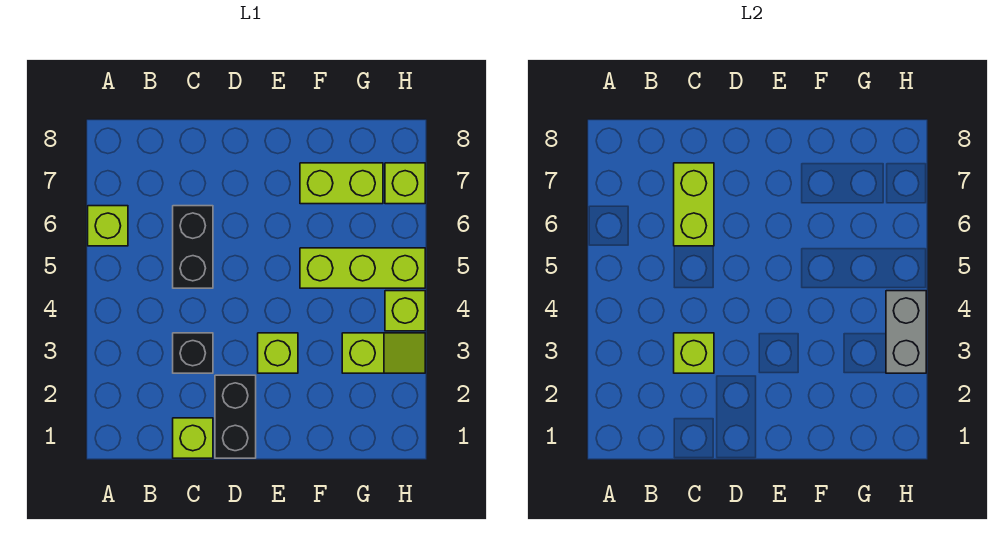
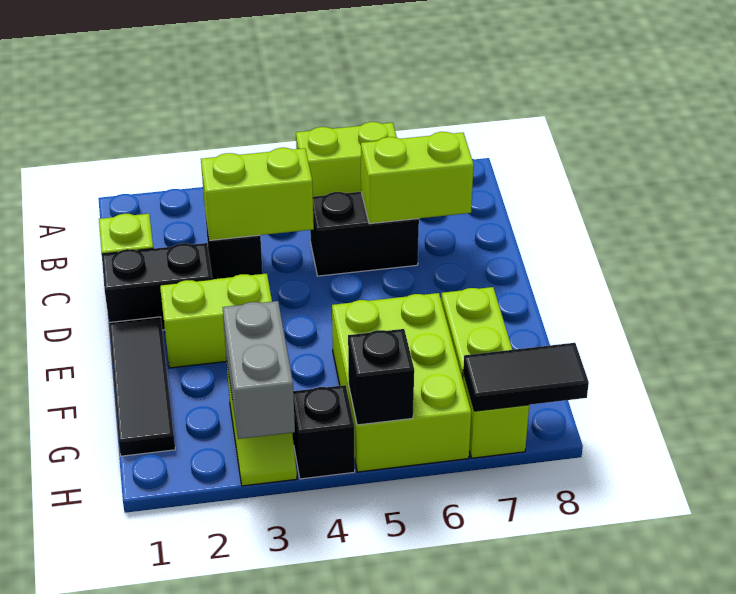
lime brick A6 level 1 -> lime brick A5:A6 level 1
lime brick C3 level 2 -> lime brick C3:C4 level 2
none -> black tile E1:G1 level 1
lime brick E3 level 1 -> lime brick E2:E3 level 1
lime brick F5:H5 level 1 -> lime brick F5:H6 level 1
grey brick H3:H4 level 2 -> grey brick G3:H3 level 2
lime brick H4 level 1 -> black brick H4 level 1
none -> black brick H5 level 2
none -> black tile H7:H8 level 2

